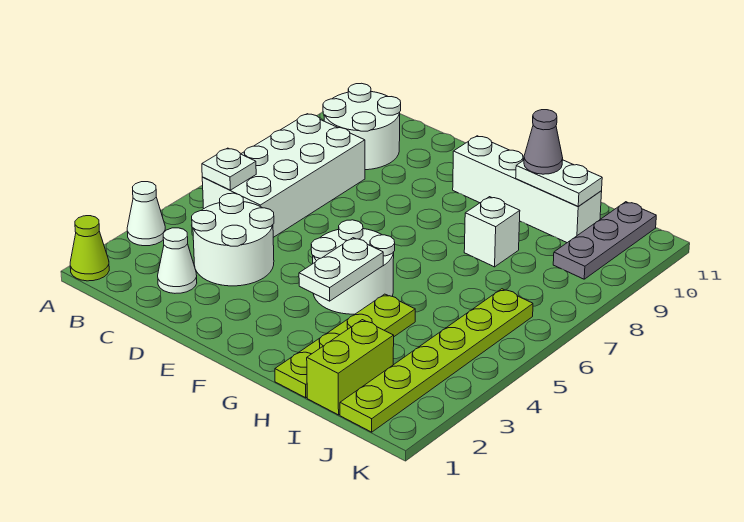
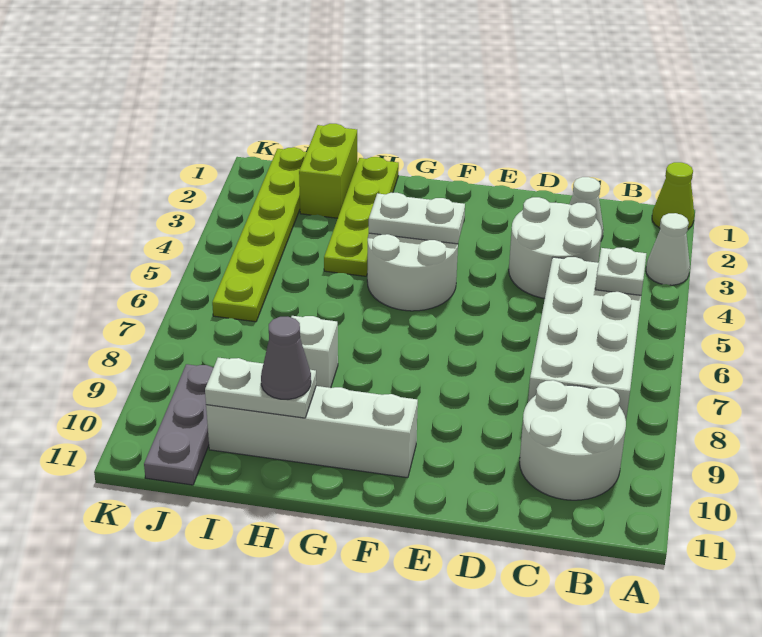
white plate G3:G4 level 2 -> white plate F4:G4 level 2

